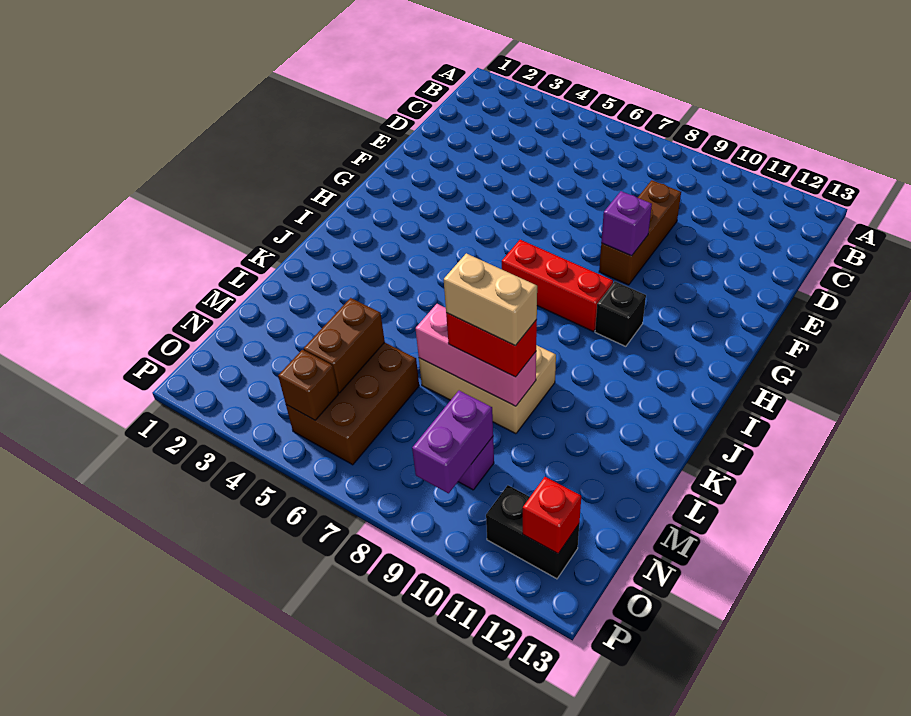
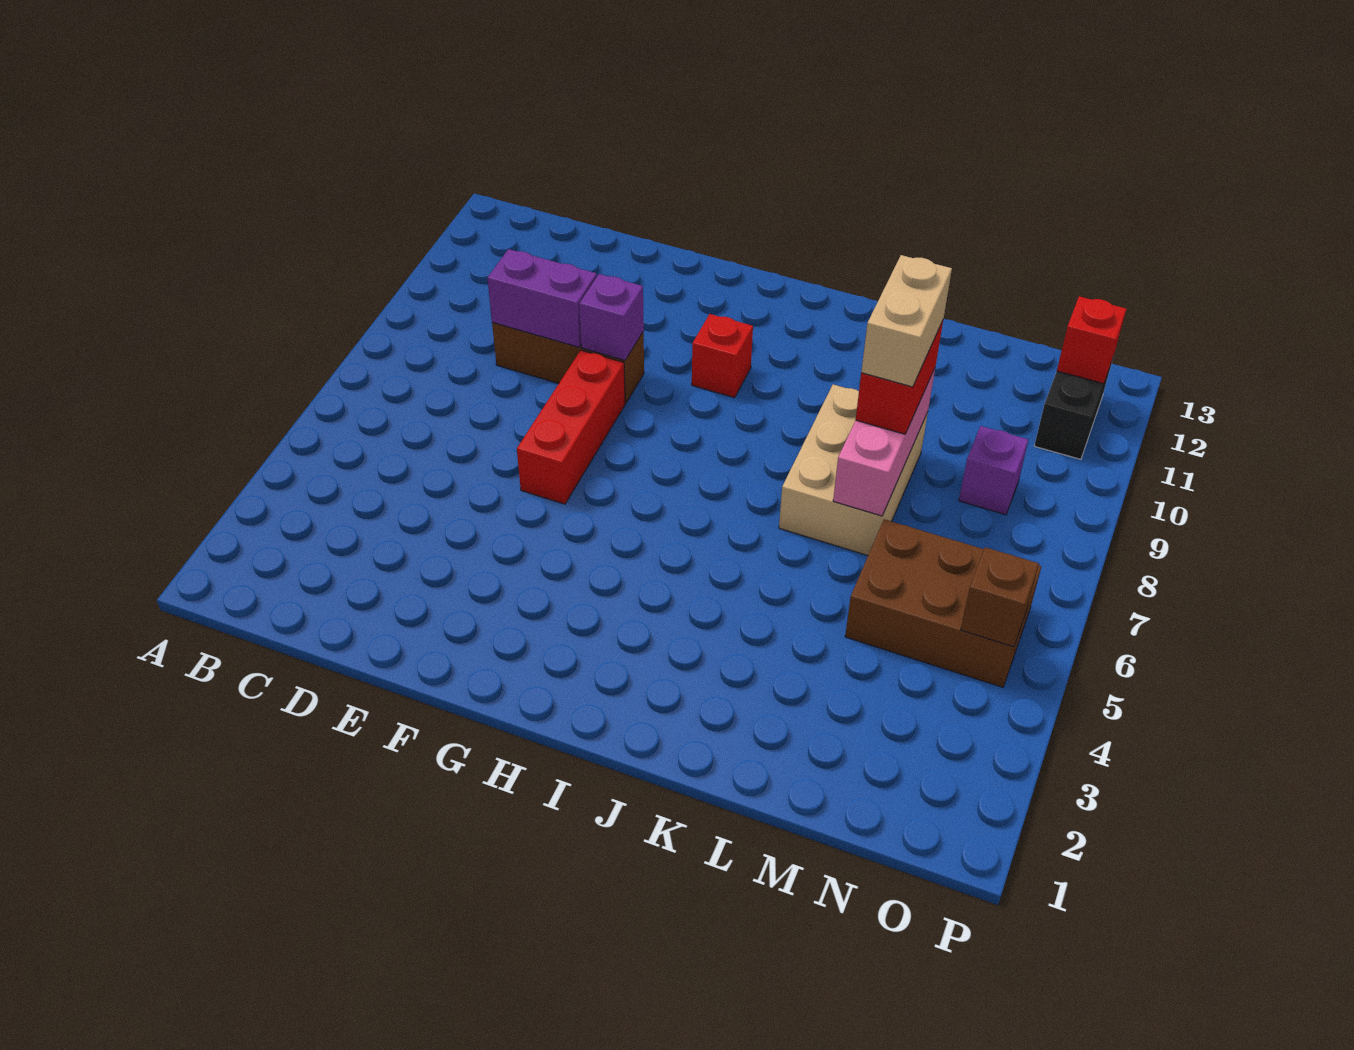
red brick H7:H9 level 1 -> red brick F6:F8 level 1
black brick H10 level 1 -> red brick H10 level 1
brown brick M5:N5 level 2 -> none
purple brick N9:O9 level 2 -> purple brick D9:E9 level 2

